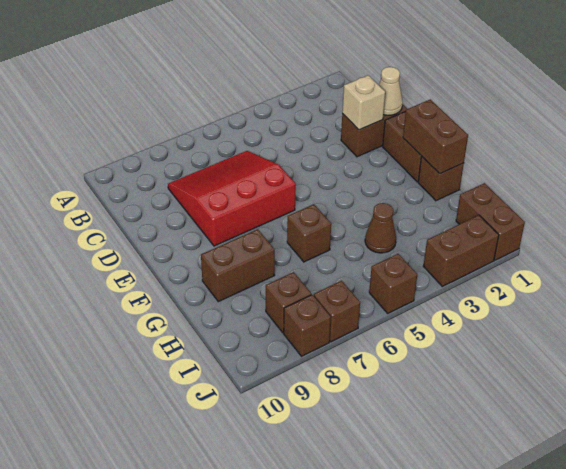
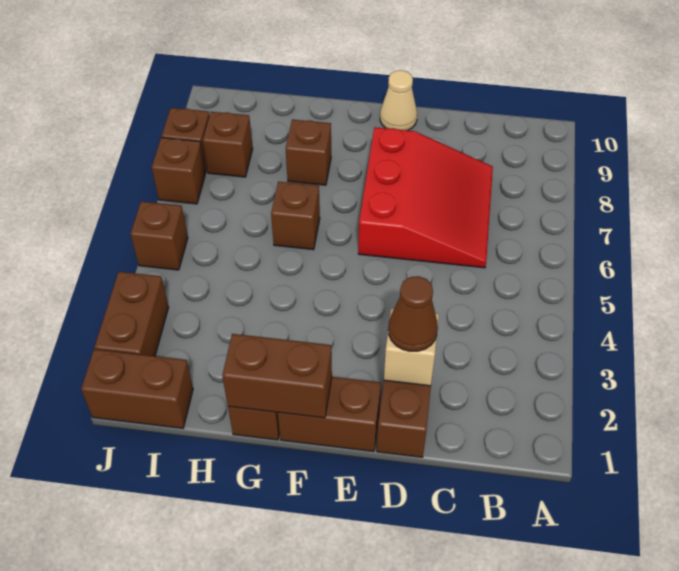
tan cone D1 level 2 -> tan cone E10 level 1
brown brick G8:G9 level 1 -> brown brick G8 level 1
brown cone H4 level 1 -> brown cone D2 level 3

